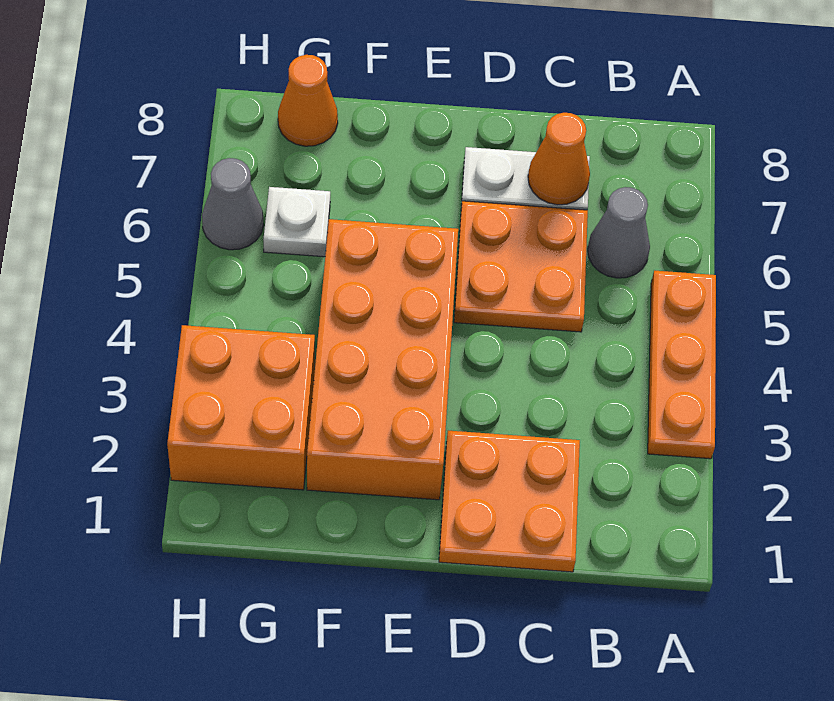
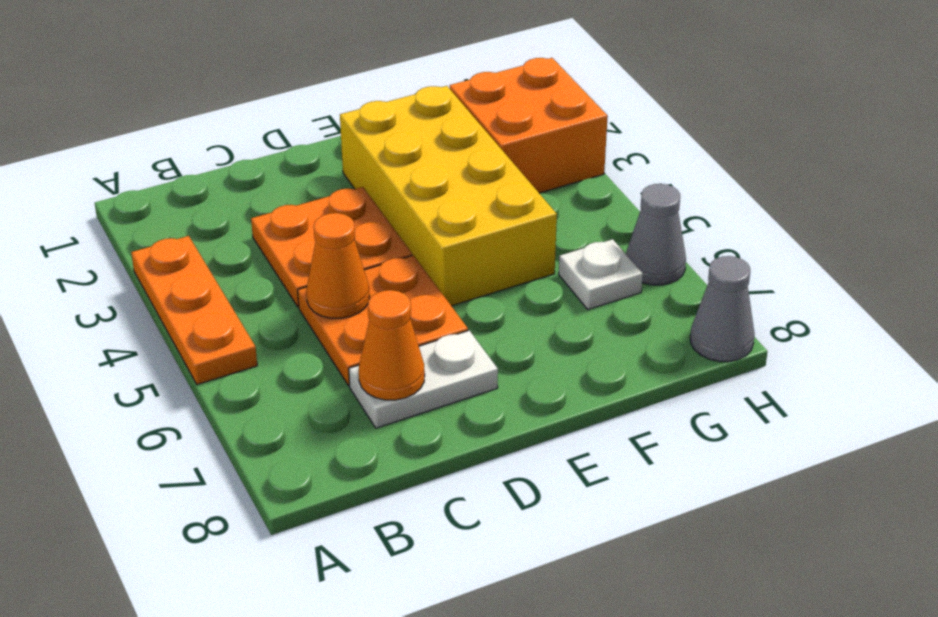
grey cone B6 level 1 -> grey cone H8 level 1
orange plate C1:D2 level 1 -> orange plate C3:D4 level 1
orange brick E2:F5 level 1 -> yellow brick E2:F5 level 1
orange cone G8 level 1 -> orange cone C5 level 2

